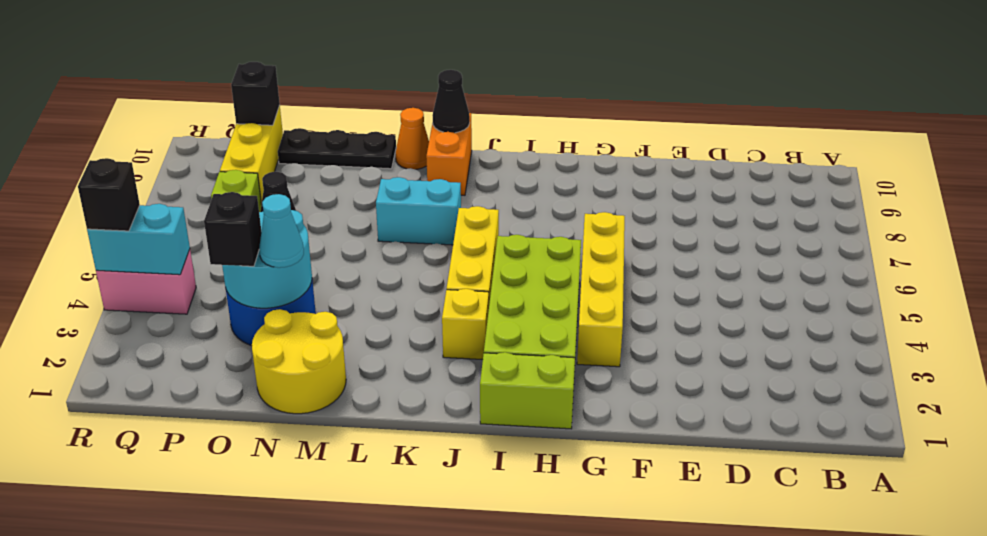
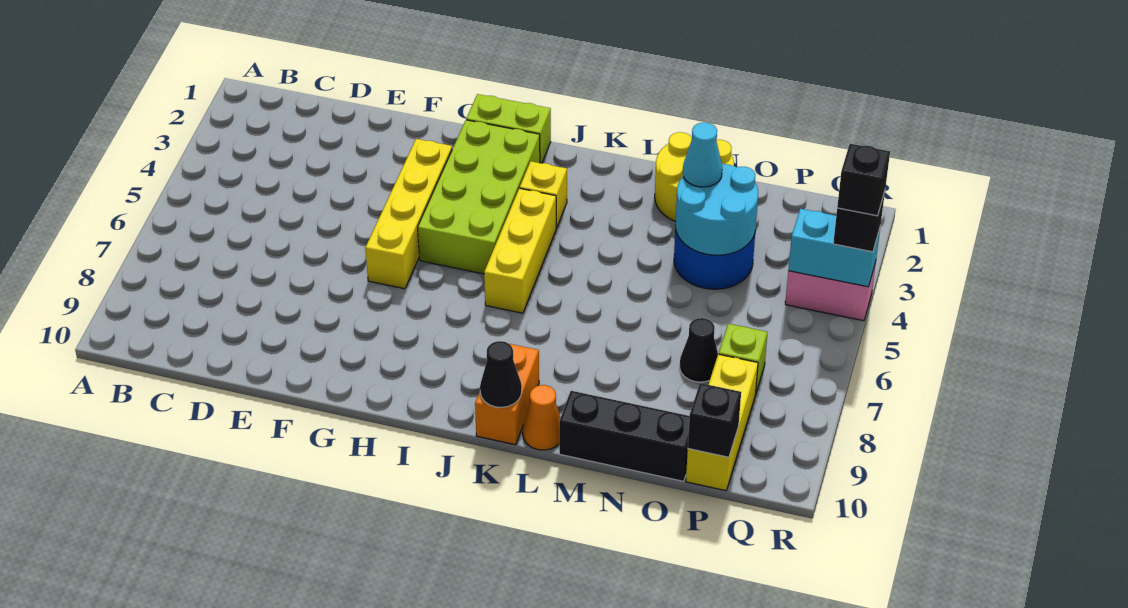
cyan brick K7:L7 level 1 -> none
black plate M10:O10 level 1 -> black brick M10:O10 level 1
black brick O3 level 3 -> black brick R4 level 4

